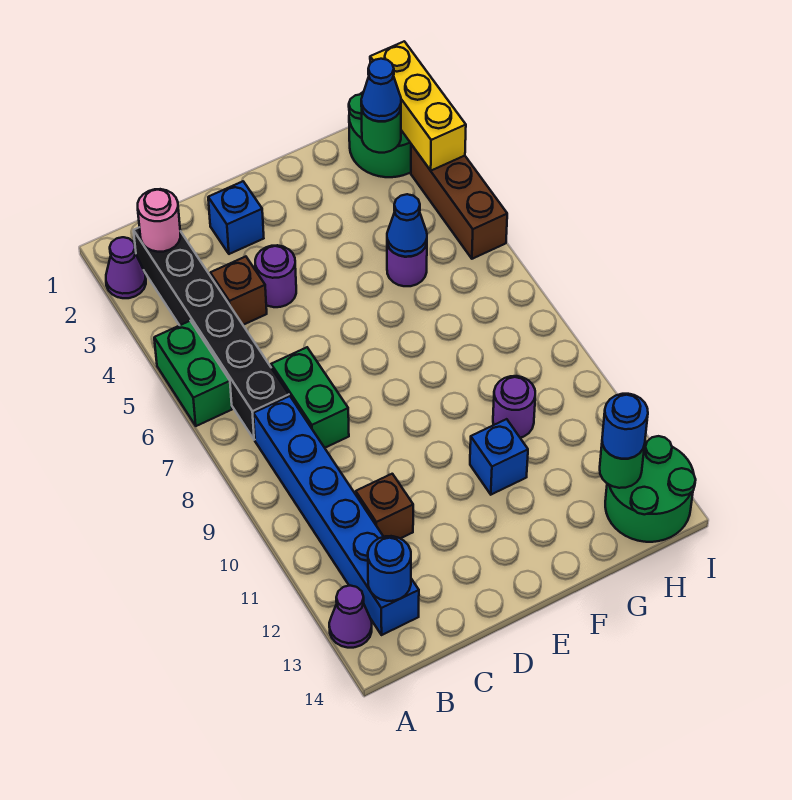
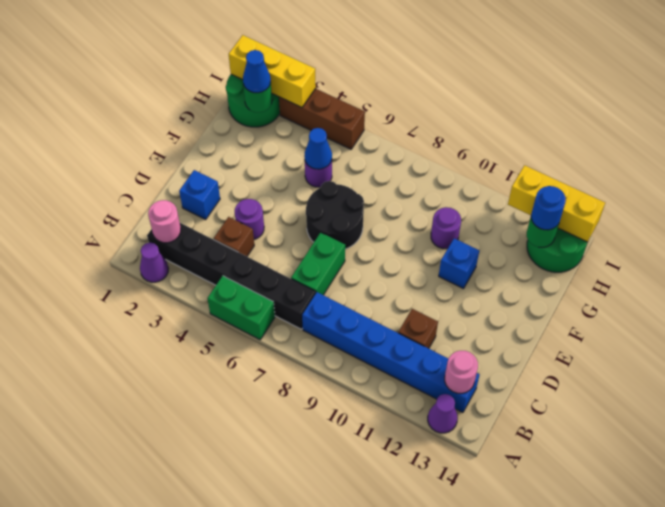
blue round brick B13 level 2 -> pink round brick B13 level 2
green brick C7:C8 level 1 -> green brick C7:D7 level 1
none -> black round brick E6:F7 level 1
none -> yellow brick I12:I14 level 2

